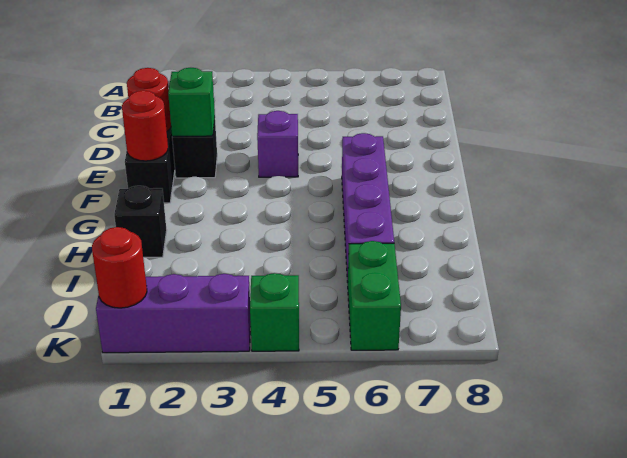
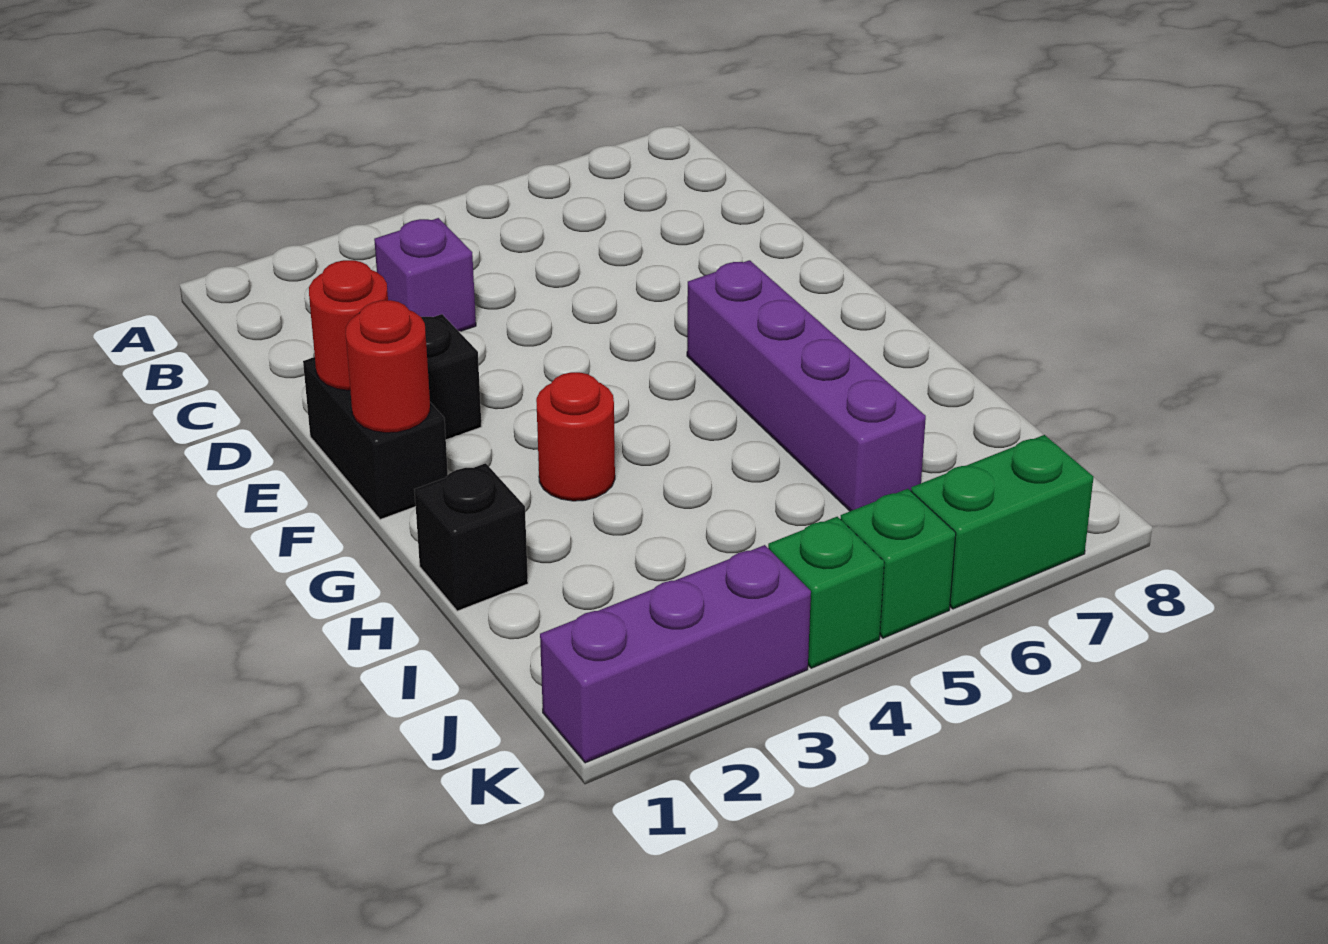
green brick E2 level 2 -> green brick K5 level 1
purple brick E4 level 1 -> purple brick C3 level 1
green brick J6:K6 level 1 -> green brick K6:K7 level 1
red round brick K1 level 2 -> red round brick G3 level 1

